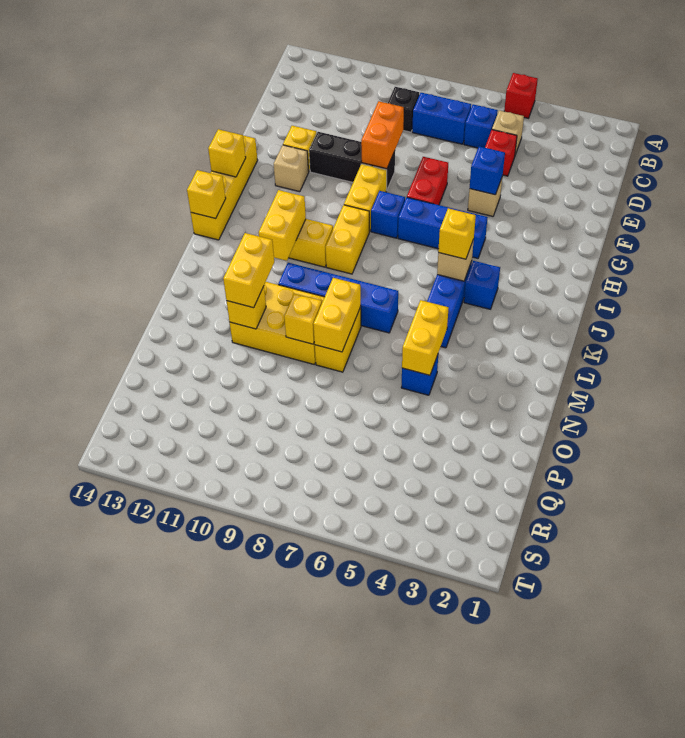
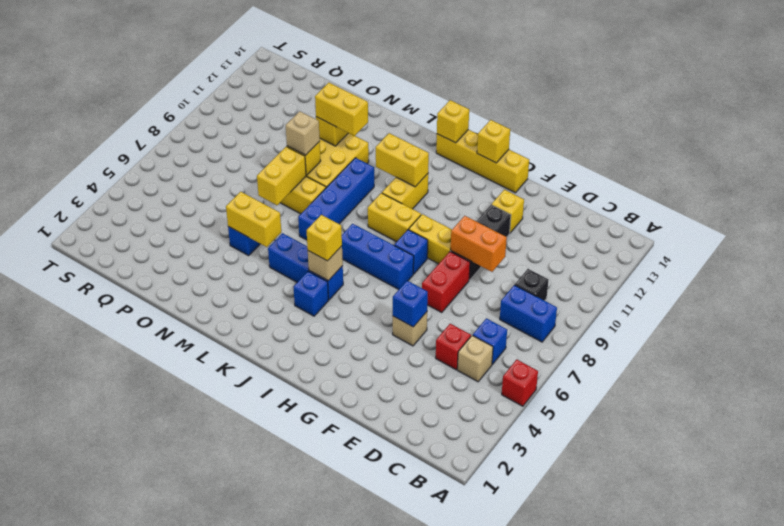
blue brick C7:C8 level 1 -> blue brick B8:C8 level 1
red brick F7:G7 level 1 -> red brick F7:F8 level 1
tan brick G12 level 1 -> tan brick N9 level 3
blue brick H5:H7 level 1 -> blue brick H7:J7 level 1
yellow brick M8:N8 level 2 -> yellow brick N7:N8 level 2

